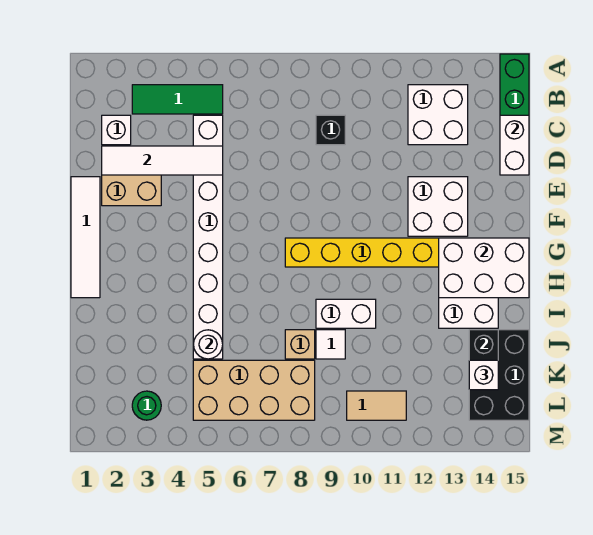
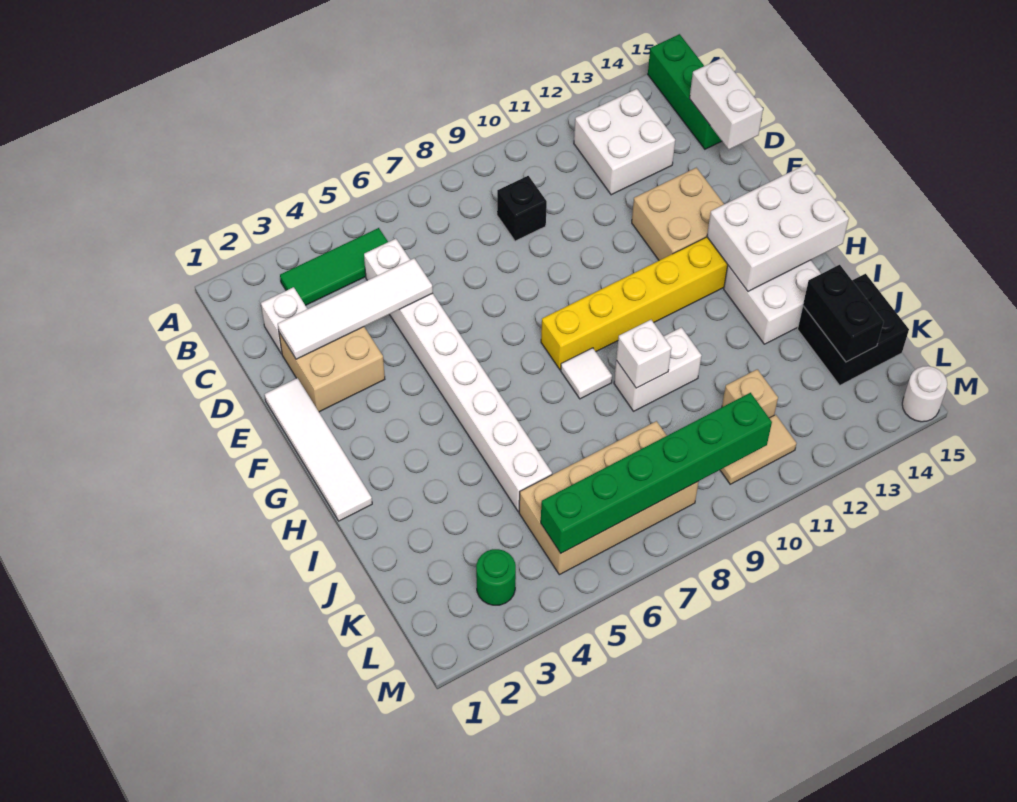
white brick E12:F13 level 1 -> tan brick E12:F13 level 1
white round brick J5 level 2 -> white round brick M15 level 1
tan brick J8 level 1 -> tan brick K11 level 1
white tile J9 level 1 -> white tile H8 level 1
black brick J14:L15 level 1 -> black brick J14:K15 level 1
white brick K14 level 3 -> white brick I9 level 2
none -> green brick L5:L10 level 2

